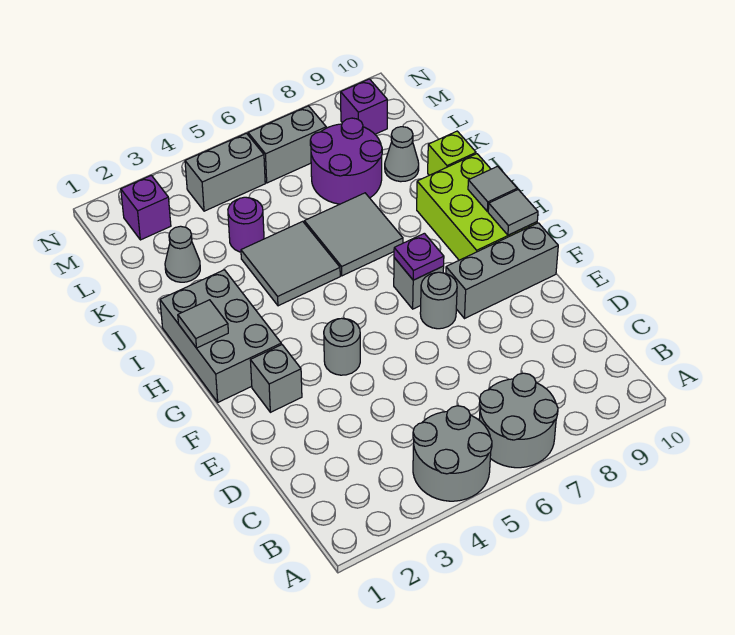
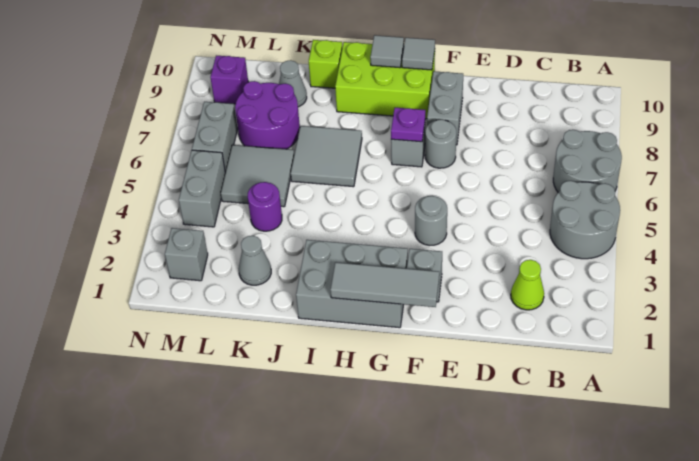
none -> lime cone C2 level 1
grey brick F8:F10 level 1 -> grey brick F8:F9 level 1
grey tile H1 level 2 -> grey tile F1:H1 level 2
grey tile I4:J5 level 1 -> grey tile K5:L6 level 1
purple brick M2 level 1 -> grey brick M2 level 1

